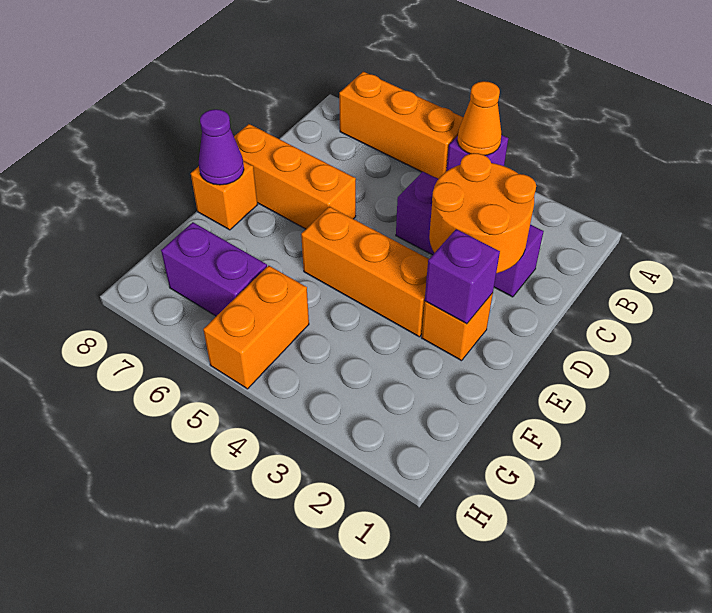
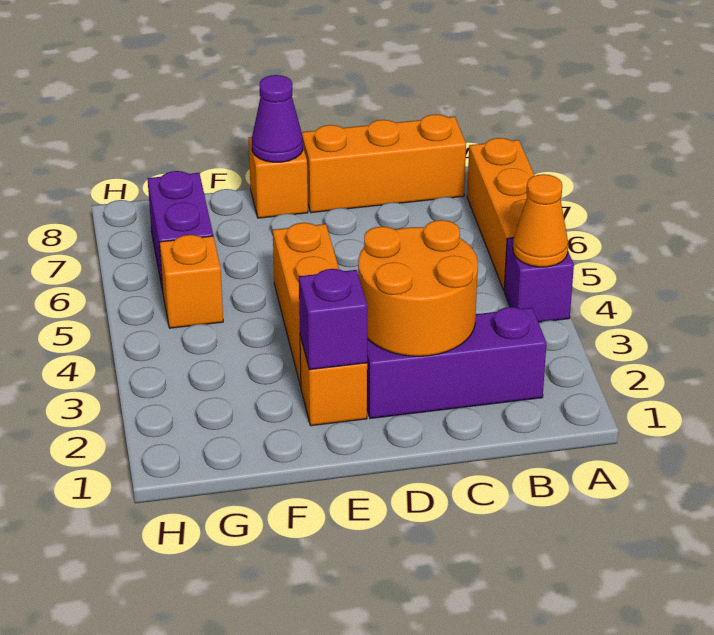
purple brick C2:C4 level 1 -> purple brick B2:D2 level 1
orange brick D6:D8 level 1 -> orange brick B8:D8 level 1
orange brick G5:H5 level 1 -> orange brick G5 level 1

